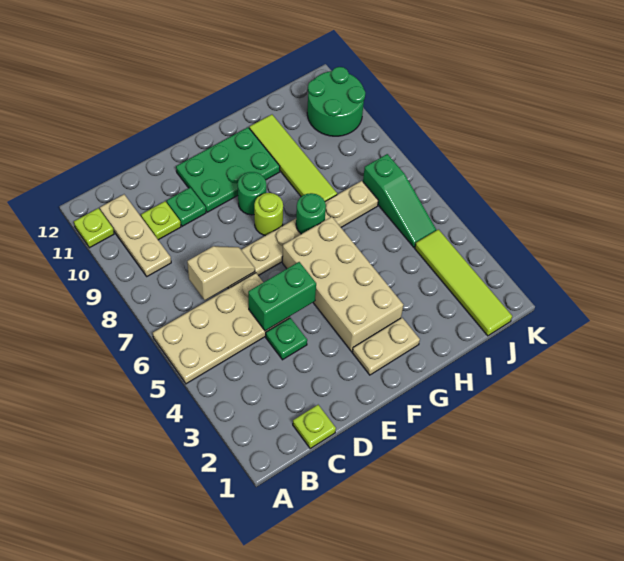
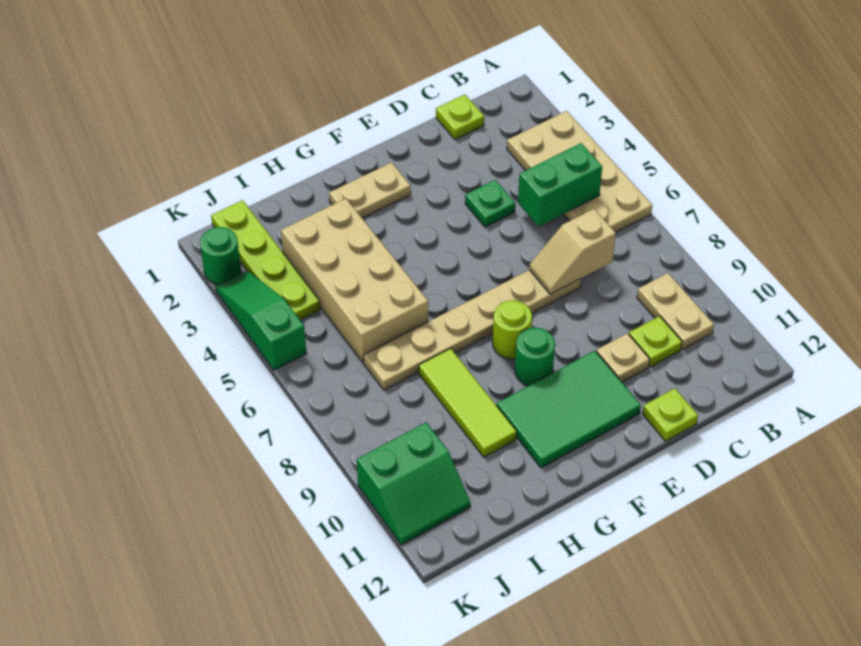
tan plate A5:D6 level 1 -> tan plate A3:B6 level 1
lime plate A11 level 1 -> lime plate D12 level 1
tan plate B9:B11 level 1 -> tan plate B9:B10 level 1
green brick D5:E5 level 2 -> green brick B5:C5 level 2
green plate D10 level 1 -> tan plate D10 level 1
green plate E10:G11 level 1 -> green tile E10:G11 level 1
tan brick F3:G6 level 1 -> tan brick H3:I6 level 1
green round brick G7 level 2 -> green round brick K2 level 1
lime tile H8:H11 level 1 -> lime tile H8:H10 level 1
lime tile J1:J4 level 1 -> lime plate J1:J4 level 1
green slope J5:J7 level 1 top 7 -> green slope K3:K5 level 1 top 5
green round brick J10:K11 level 1 -> green slope J10:K11 level 1 top 10

